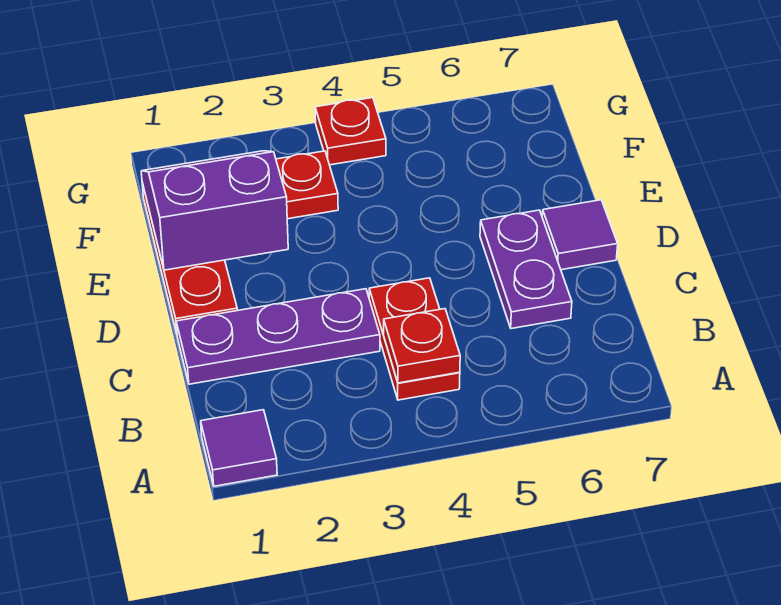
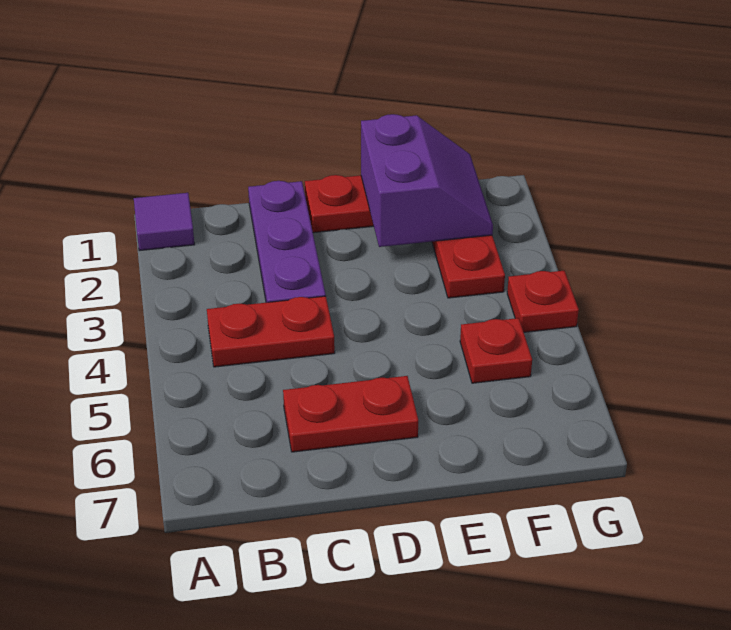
red plate B4 level 2 -> red plate F5 level 1
purple plate C6:D6 level 1 -> red plate C6:D6 level 1
purple tile D7 level 1 -> none

